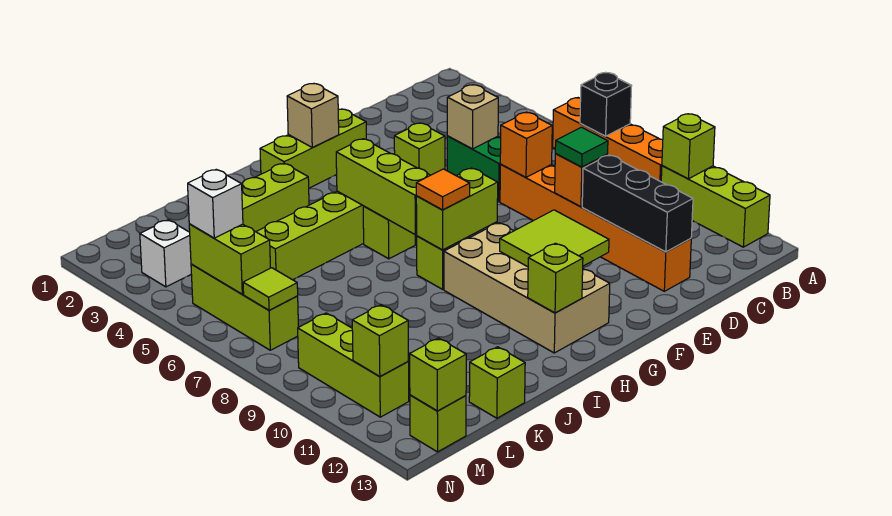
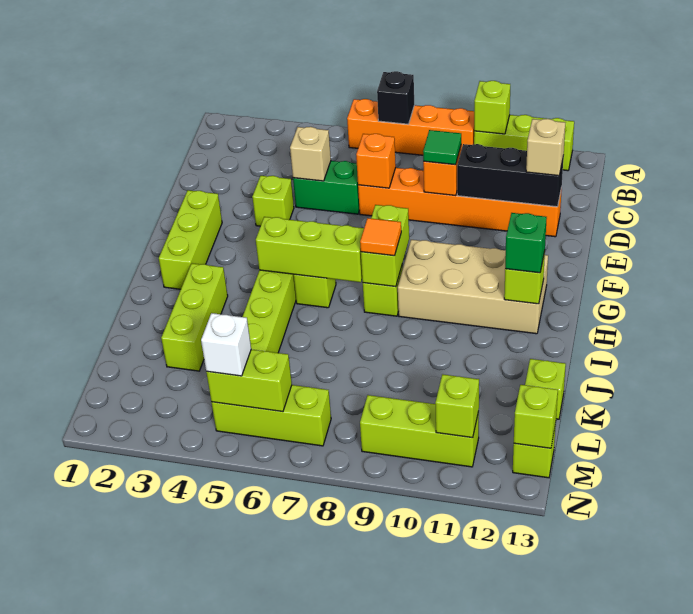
lime tile F10:G11 level 2 -> none
tan brick G2 level 2 -> tan brick D12 level 3
none -> green brick H12 level 3
white brick M3 level 1 -> none
lime tile M7 level 2 -> none

